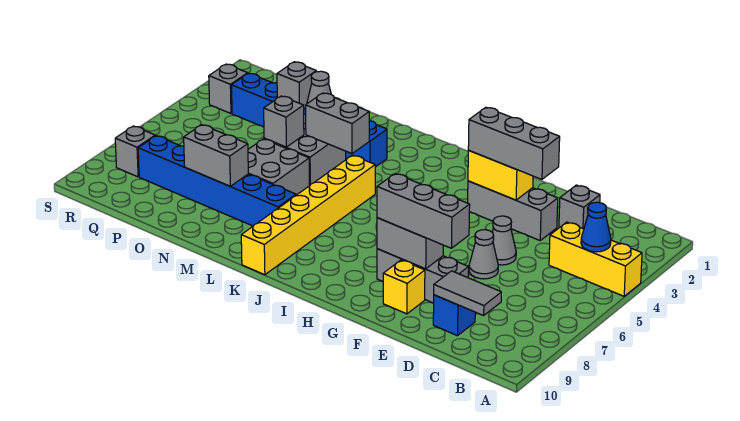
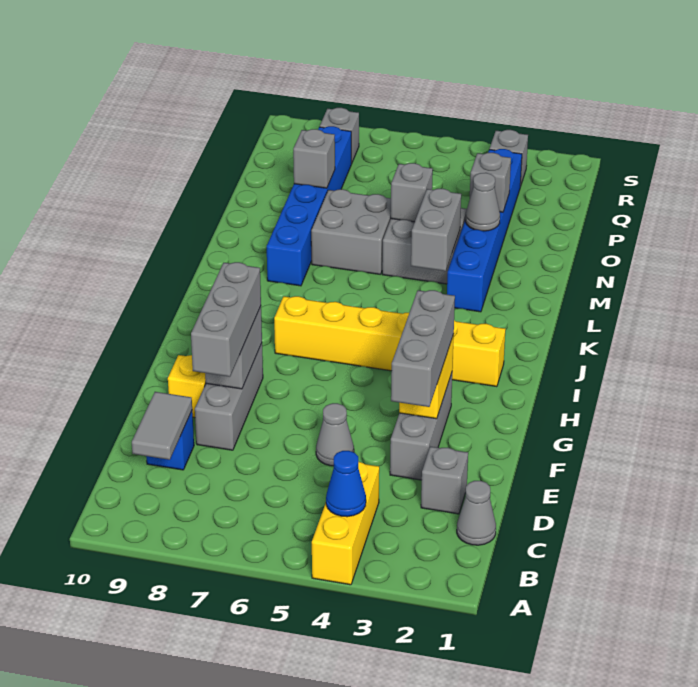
grey cone E6 level 1 -> grey cone C1 level 1
yellow brick K5:K10 level 1 -> yellow brick I2:I7 level 1
grey brick N8:O8 level 2 -> grey brick O8 level 2

